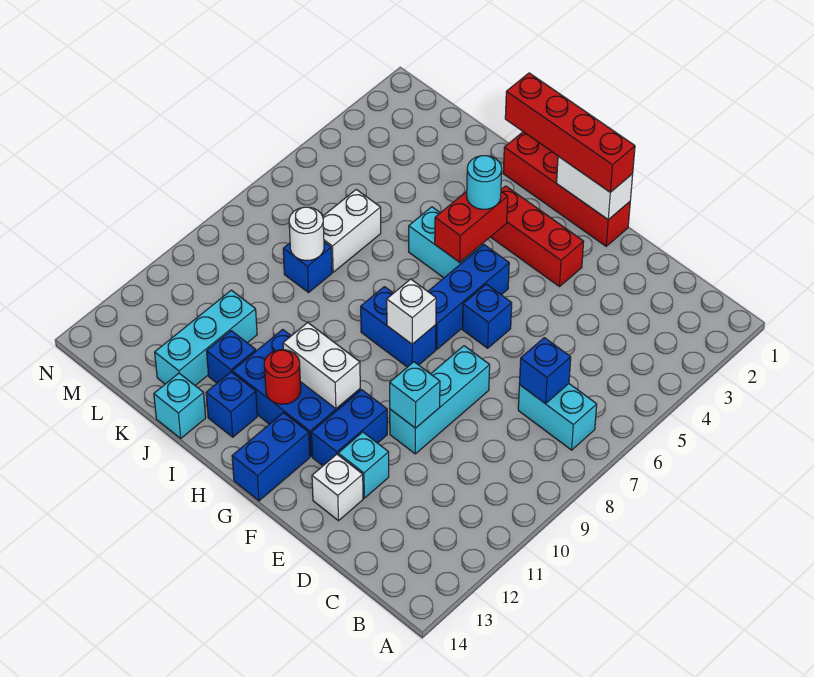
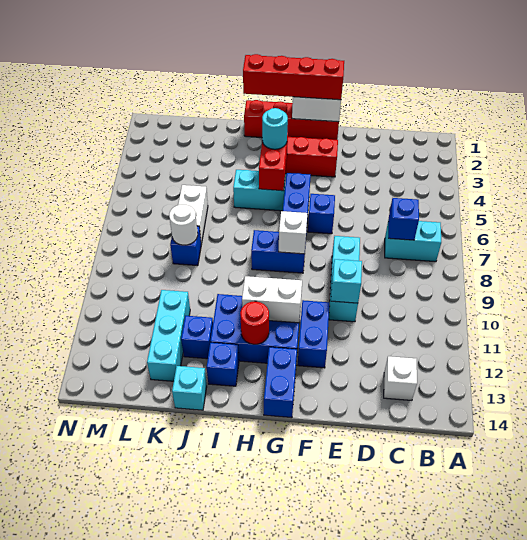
cyan brick E12 level 1 -> none
white brick E13 level 1 -> white brick C13 level 1

